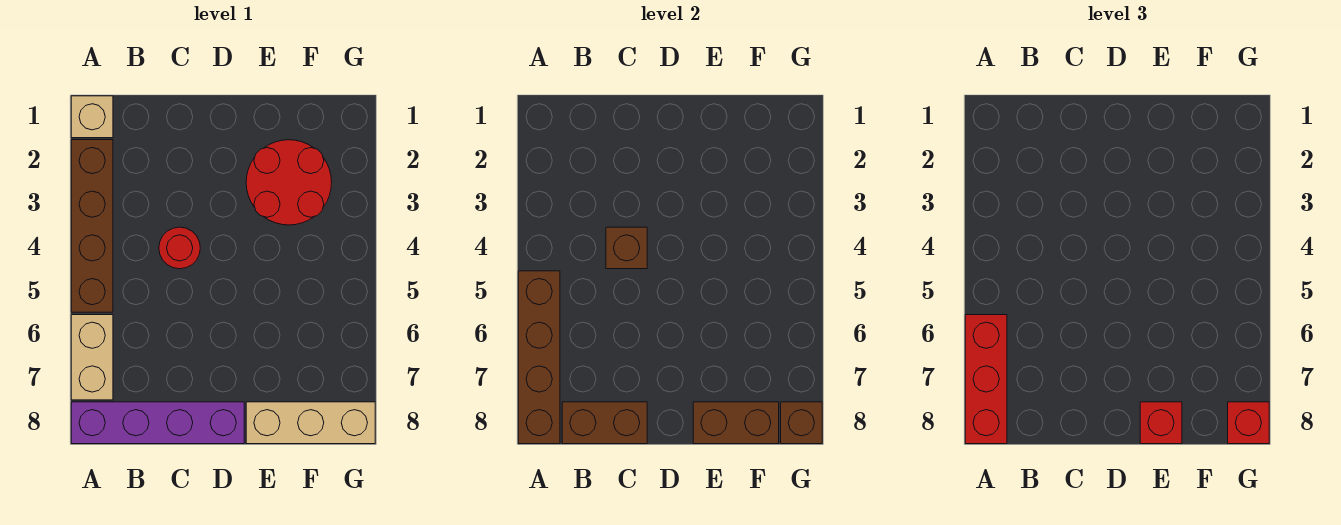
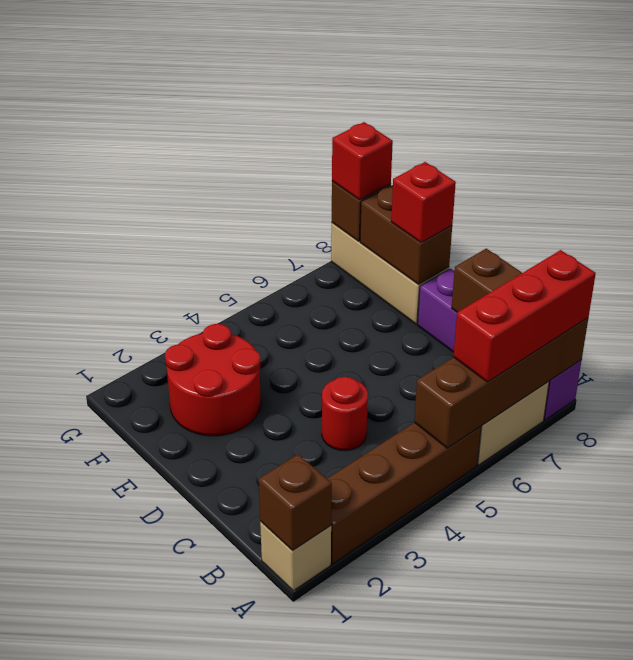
brown brick C4 level 2 -> brown brick A1 level 2

